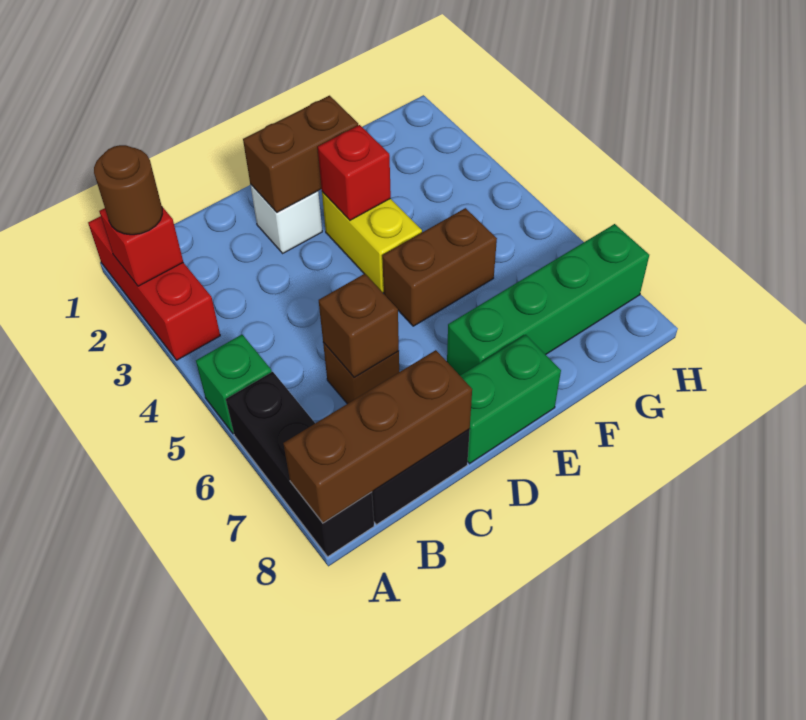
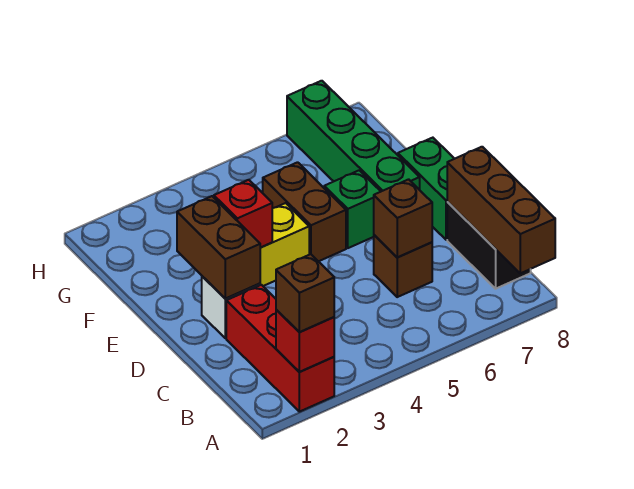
red brick A1:A3 level 1 -> red brick A2:C2 level 1
brown round brick A2 level 3 -> brown brick A2 level 3
green brick A5 level 1 -> green brick E6 level 1
black brick A6:A8 level 1 -> none

